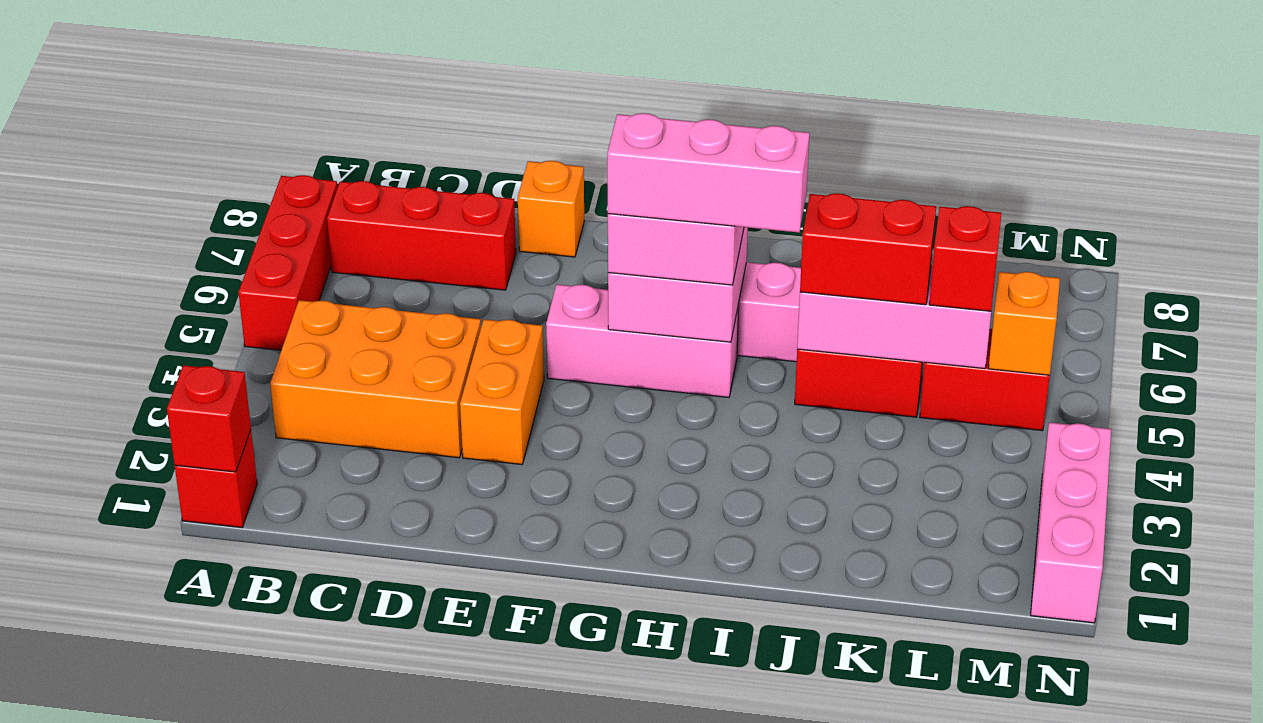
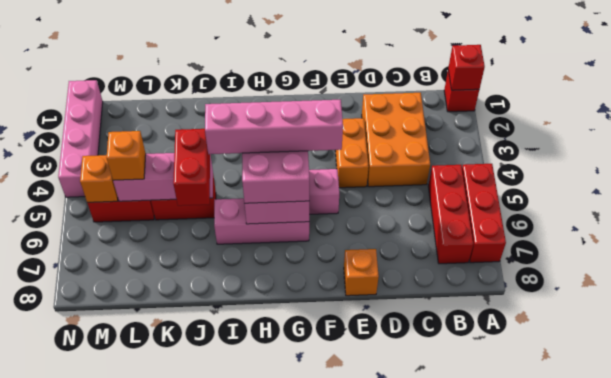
orange brick B3:D4 level 1 -> orange brick C2:D4 level 1
red brick B7:D7 level 1 -> red brick B5:B7 level 1
pink brick G5:I5 level 4 -> pink brick F5:I5 level 4
red brick J5:K5 level 3 -> red brick J5:J6 level 3
red brick L5 level 3 -> orange brick L5 level 3
pink brick N1:N3 level 1 -> pink brick N1:N4 level 1

